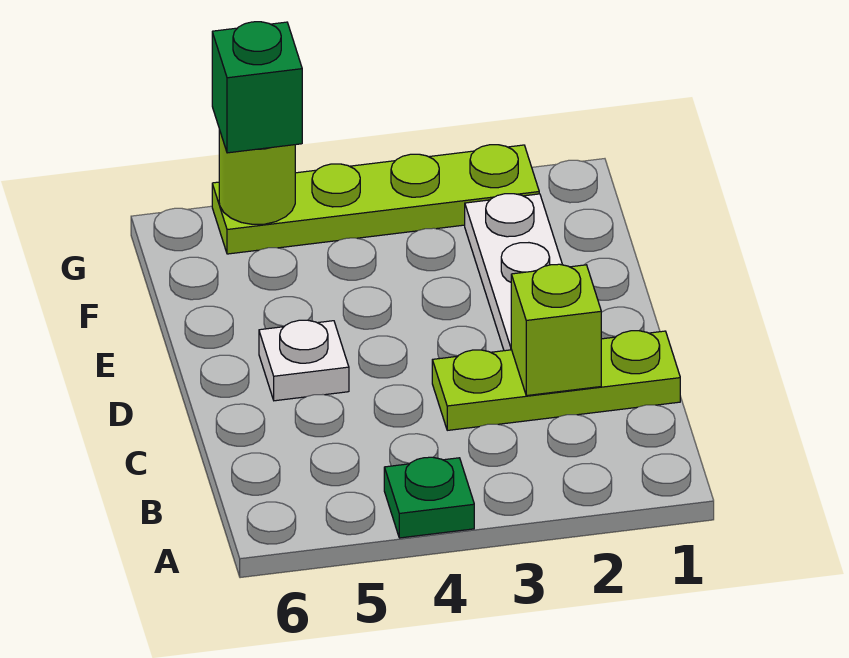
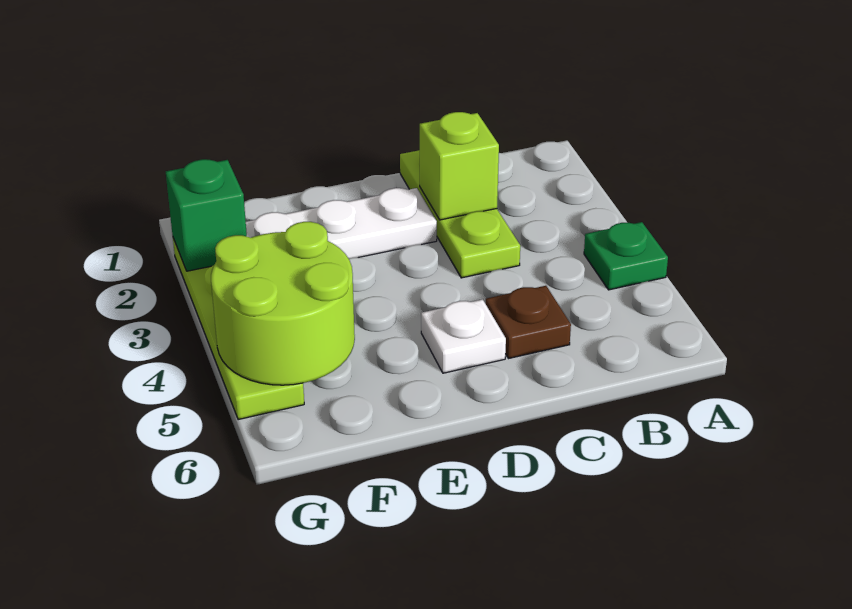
none -> brown plate C5 level 1
lime round brick G5 level 2 -> lime round brick F4:G5 level 2
green brick G5 level 3 -> green brick G2 level 2

